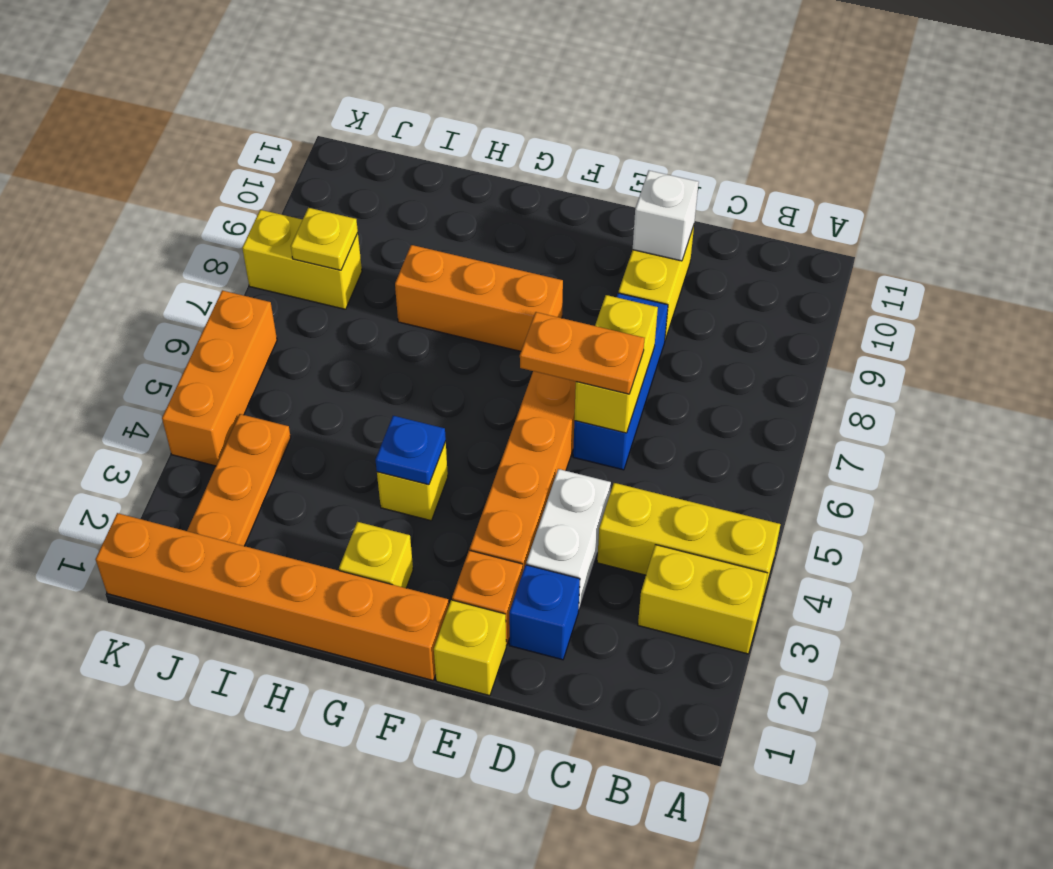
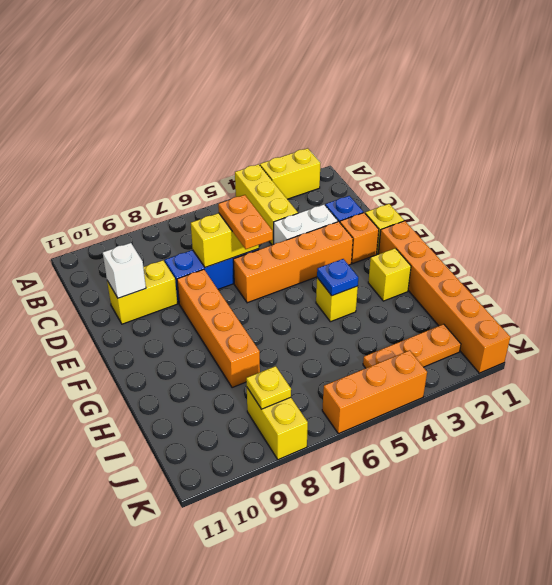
yellow brick A3:B3 level 1 -> yellow brick A2:A3 level 1
orange brick F8:H8 level 1 -> orange brick E8:H8 level 1

